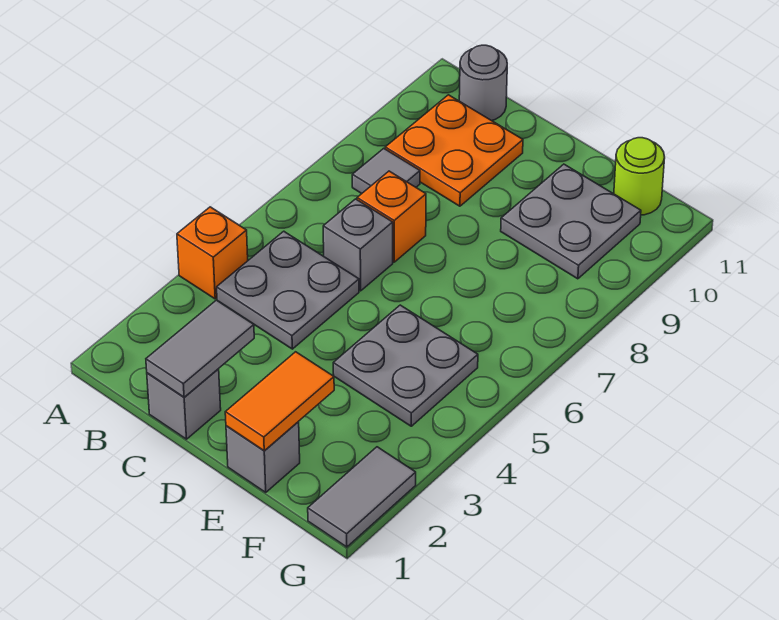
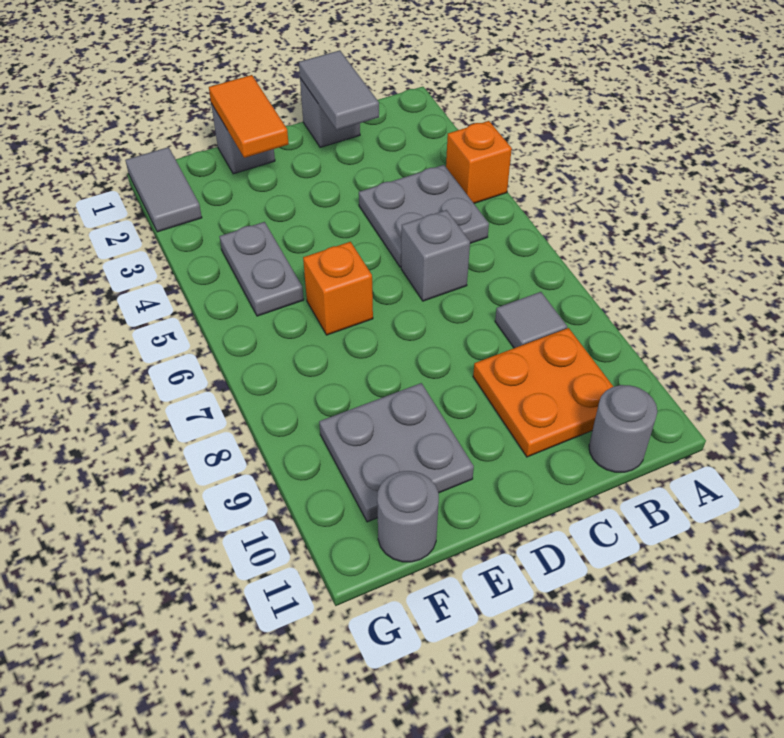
orange brick C7 level 1 -> orange brick E6 level 1
grey plate E4:F5 level 1 -> grey plate F4:F5 level 1
lime round brick F11 level 1 -> grey round brick F11 level 1

